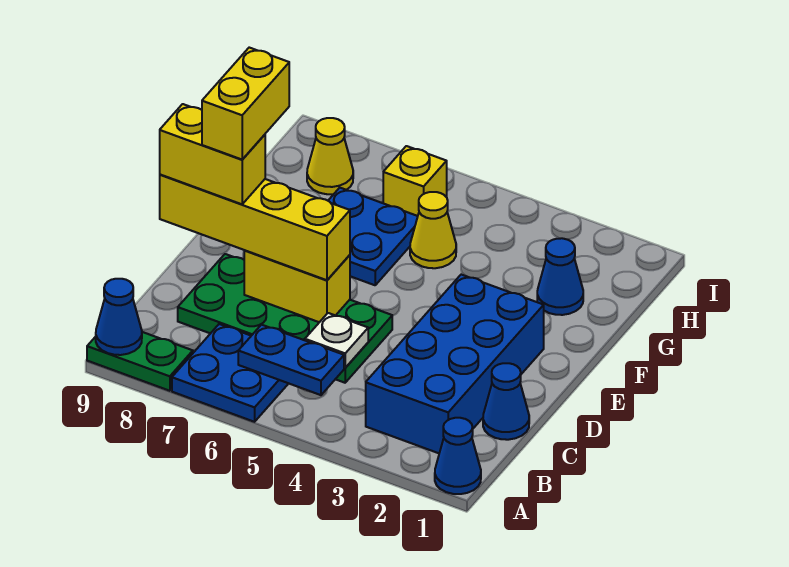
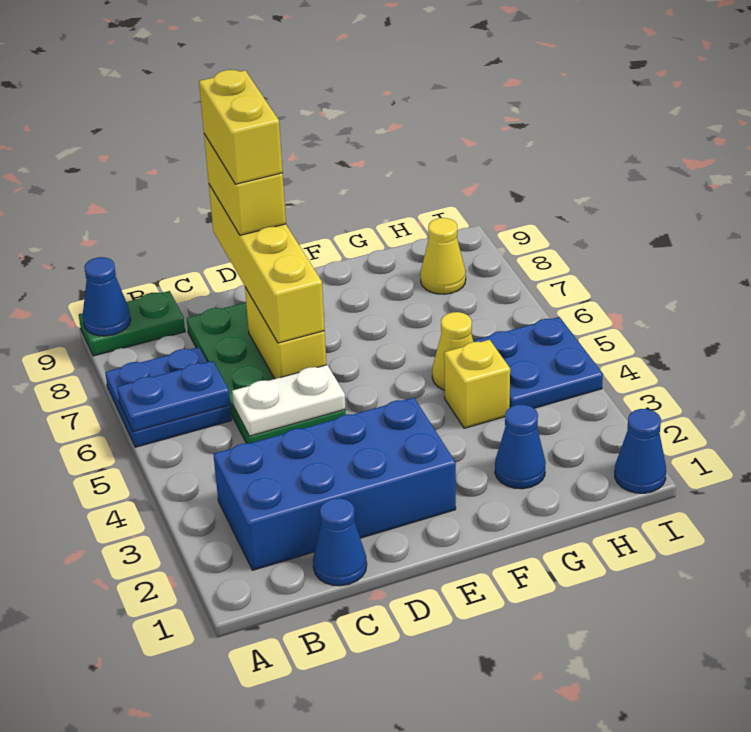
blue cone A1 level 1 -> blue cone I1 level 1
green plate A8:A9 level 1 -> green plate A9:B9 level 1
blue plate B5:B6 level 2 -> blue plate A6:B6 level 2
white plate C5 level 2 -> white plate C5:D5 level 2
yellow brick D8:E8 level 5 -> yellow brick D8:D9 level 5
blue plate F6:G7 level 1 -> blue plate H4:I5 level 1
yellow brick H6 level 1 -> yellow brick G4 level 1

